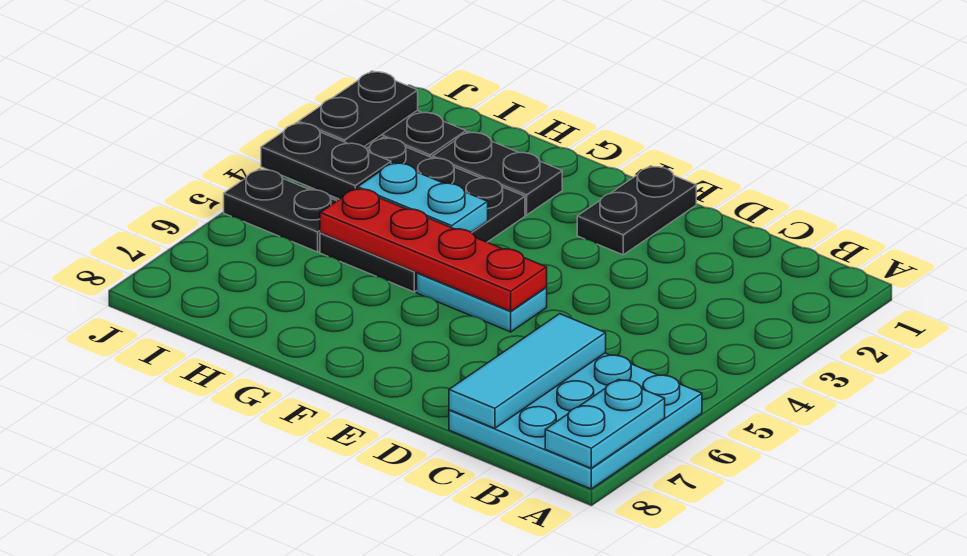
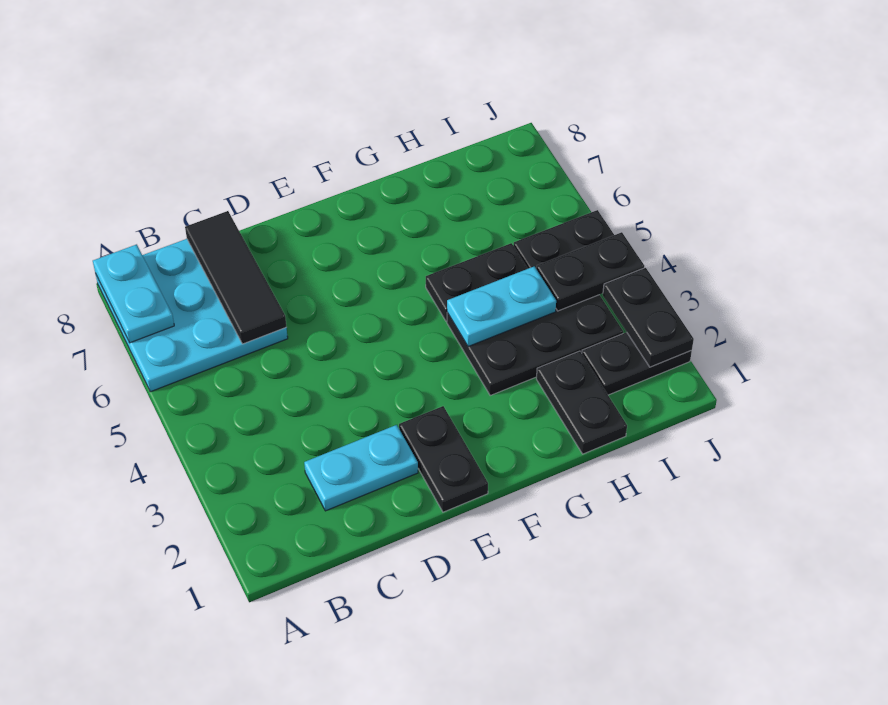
cyan tile C6:C8 level 2 -> black tile C6:C8 level 2
cyan plate E5:F5 level 1 -> cyan plate C2:D2 level 1
red plate E5:H5 level 2 -> none
black plate G2:H2 level 1 -> black plate H1:H2 level 1

